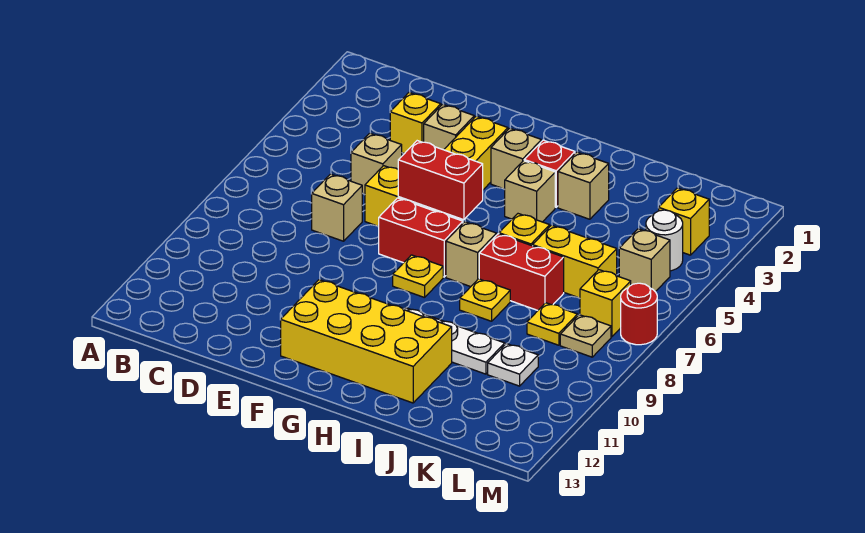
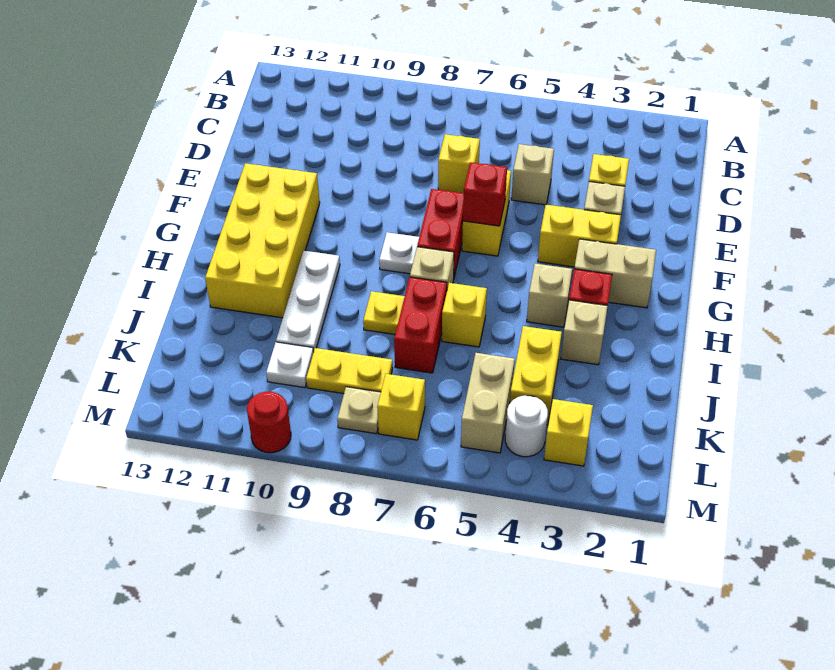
tan brick D7 level 1 -> yellow brick D7 level 1
red brick F6:G6 level 2 -> red brick F6 level 2
tan brick G3 level 1 -> tan brick G2:G3 level 1
yellow plate G8 level 1 -> white plate G8 level 1
yellow brick J6:K6 level 1 -> yellow brick J4:K4 level 1
yellow plate K8 level 1 -> yellow plate K8:K9 level 1
tan brick L5 level 1 -> tan brick K5:L5 level 1
red round brick M7 level 1 -> red round brick M10 level 1

